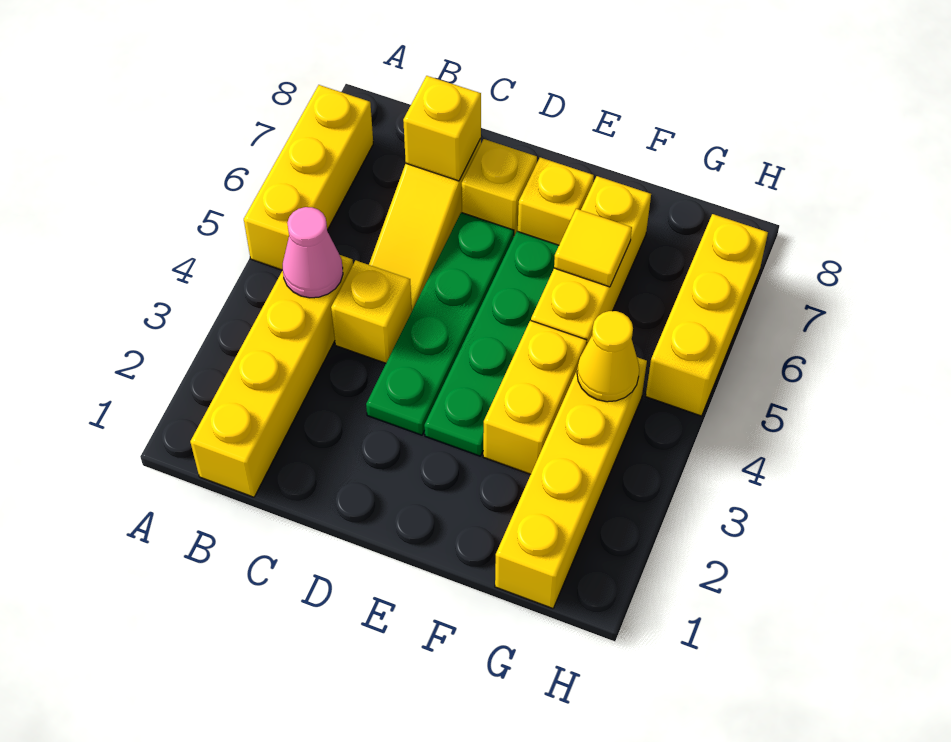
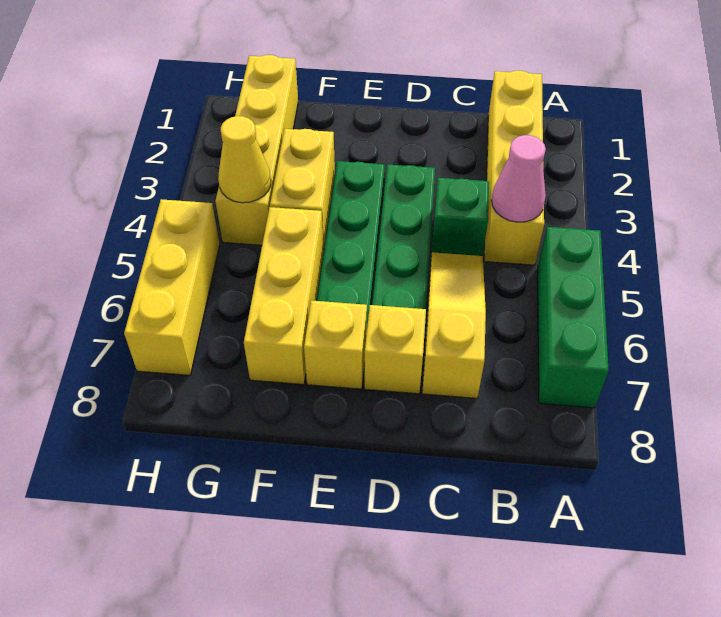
yellow brick A5:A7 level 1 -> green brick A5:A7 level 1
yellow brick C4 level 1 -> green brick C4 level 1
yellow brick C7 level 2 -> none
yellow tile F6 level 2 -> none

